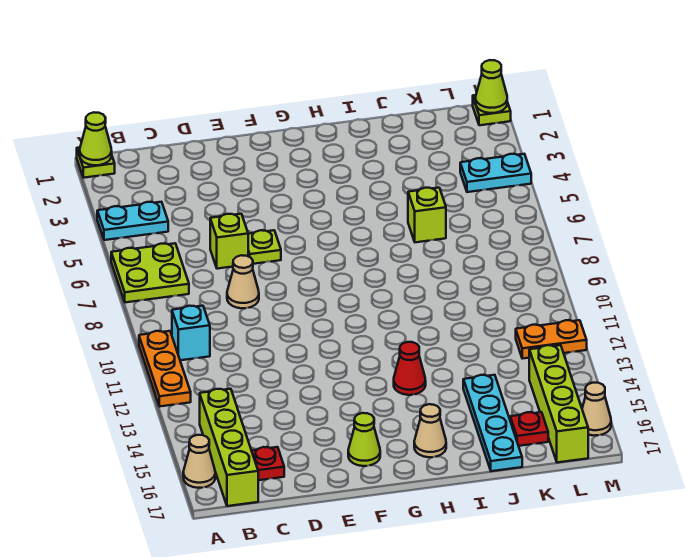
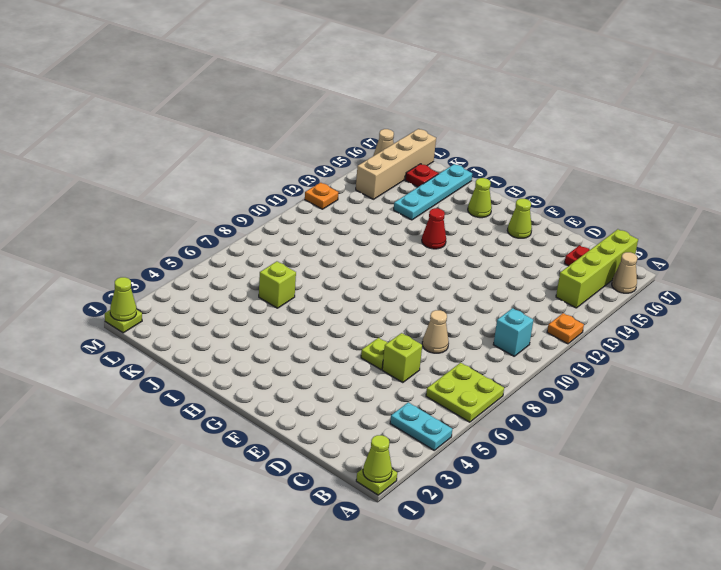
orange plate A10:A12 level 1 -> orange plate A12 level 1
tan cone H16 level 1 -> lime cone H16 level 1
cyan plate L4:M4 level 1 -> none
orange plate L12:M12 level 1 -> orange plate M12 level 1
lime brick L14:L17 level 1 -> tan brick L14:L17 level 1

